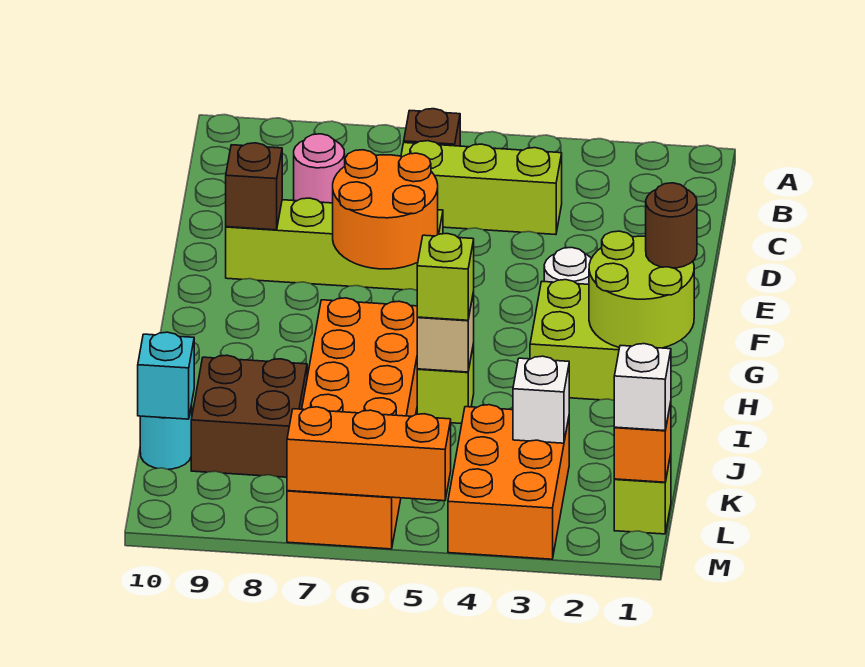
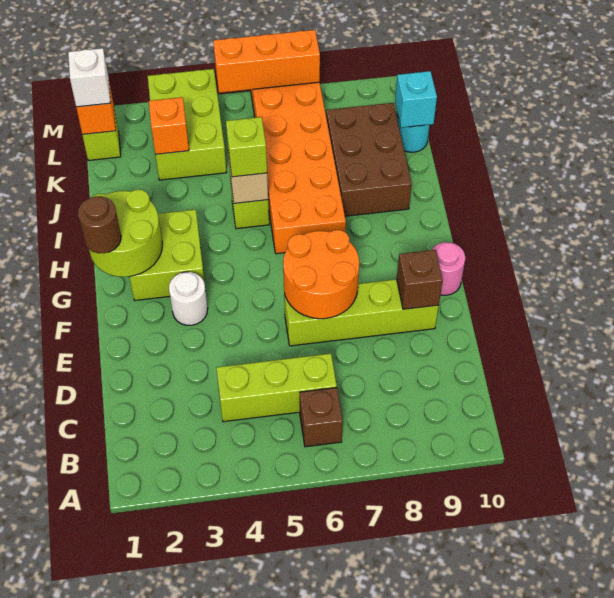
pink round brick C8 level 1 -> pink round brick F10 level 1
brown brick J8:K9 level 1 -> brown brick I8:K9 level 1
orange brick K3:M4 level 1 -> lime brick K3:M4 level 1
white brick K3 level 2 -> orange brick K3 level 2

